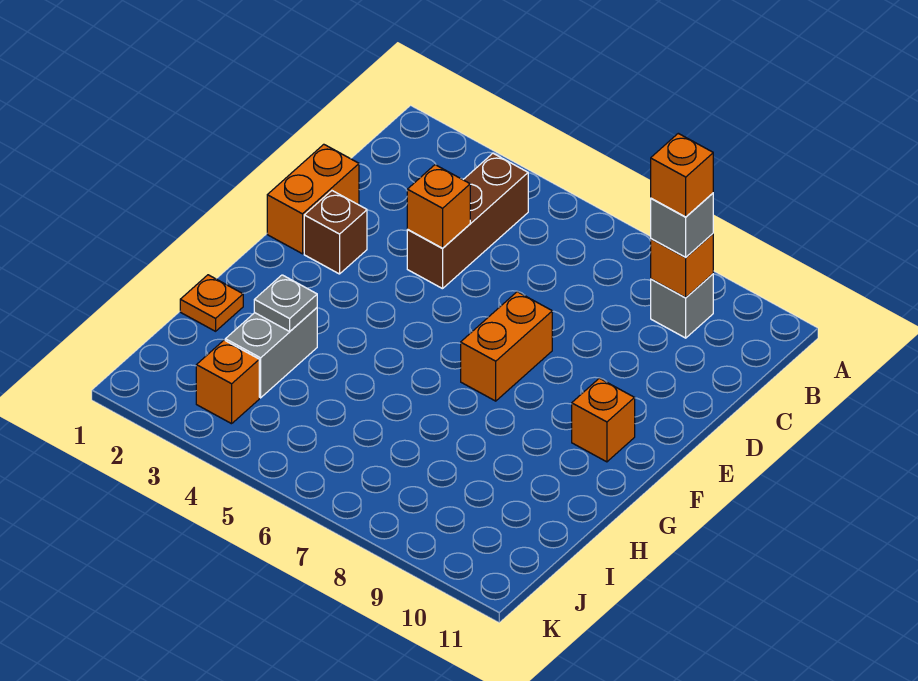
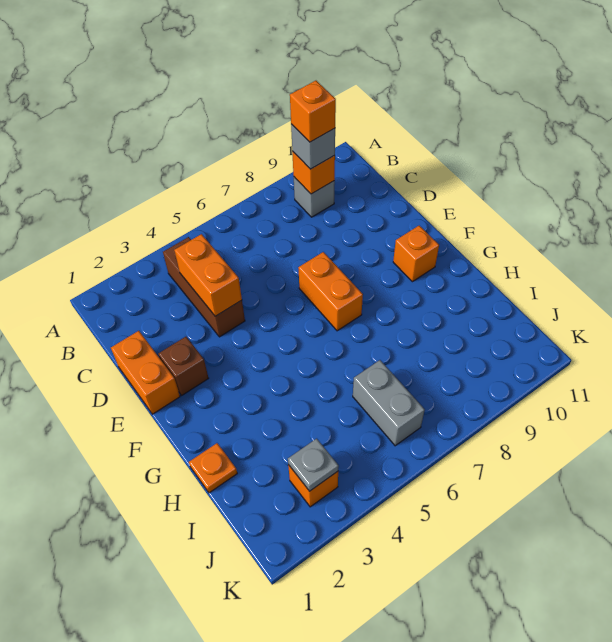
orange brick D4 level 2 -> orange brick C4:D4 level 2
grey brick H3:I3 level 1 -> grey brick I6:J6 level 1
grey plate H3 level 2 -> grey plate J3 level 2

